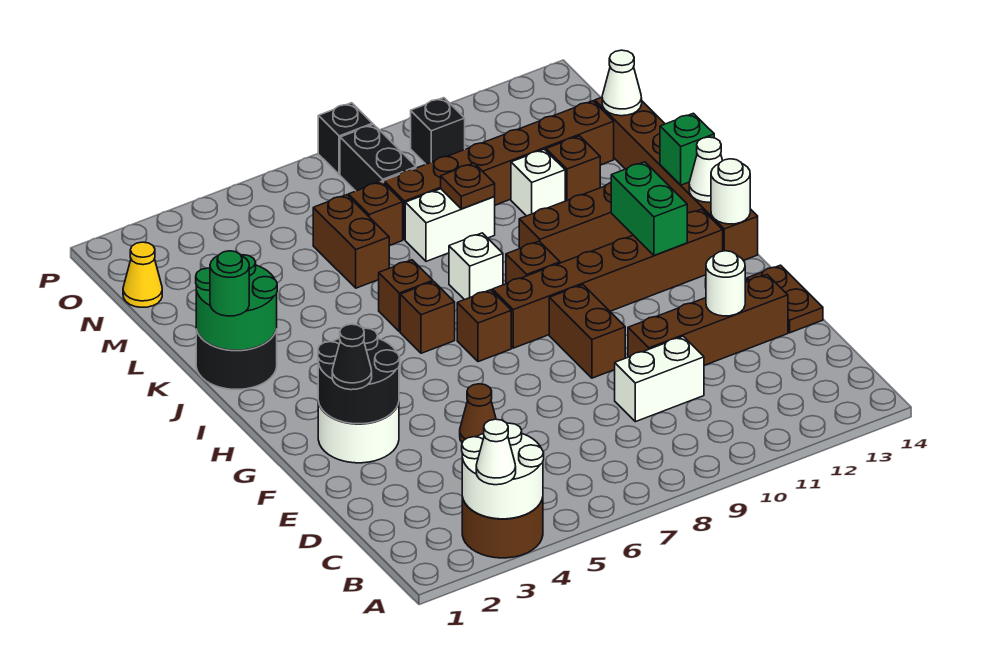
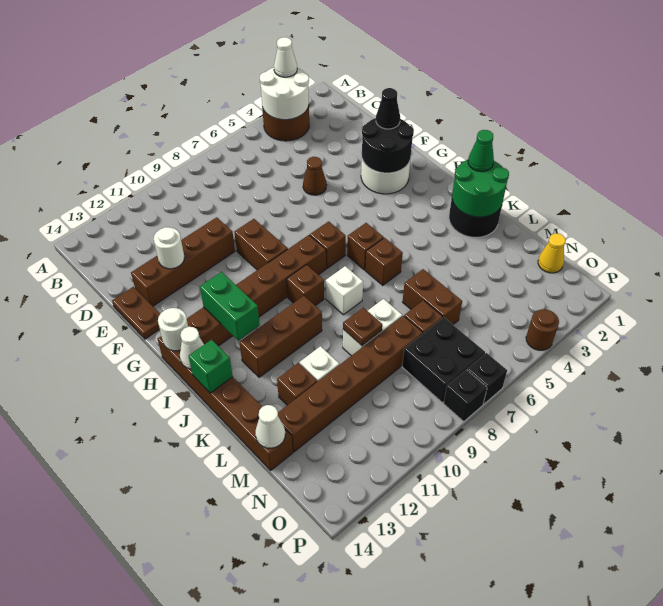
white brick D9:D10 level 1 -> none
green round brick J1 level 3 -> green cone J1 level 3
black brick N8:O8 level 1 -> black brick N7:O8 level 1
black brick O10 level 1 -> black brick P7 level 1
none -> brown round brick P4 level 1

